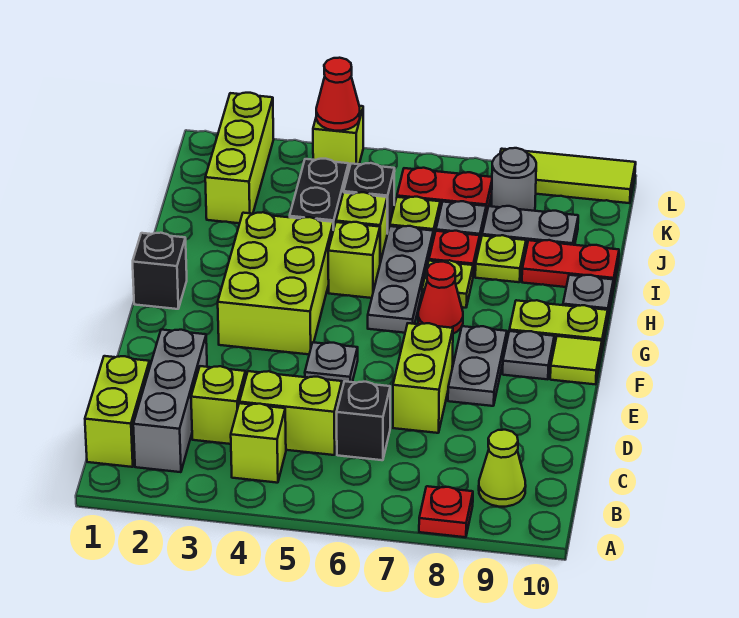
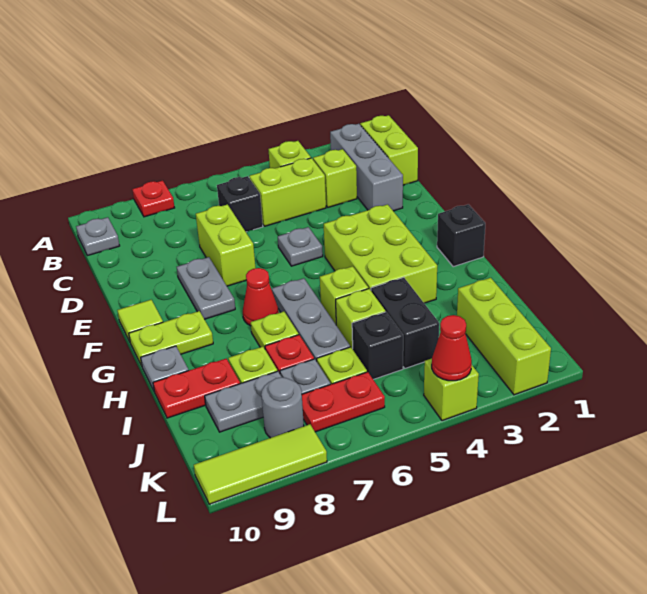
lime cone B9 level 1 -> none
grey plate F9 level 1 -> grey plate B10 level 1

